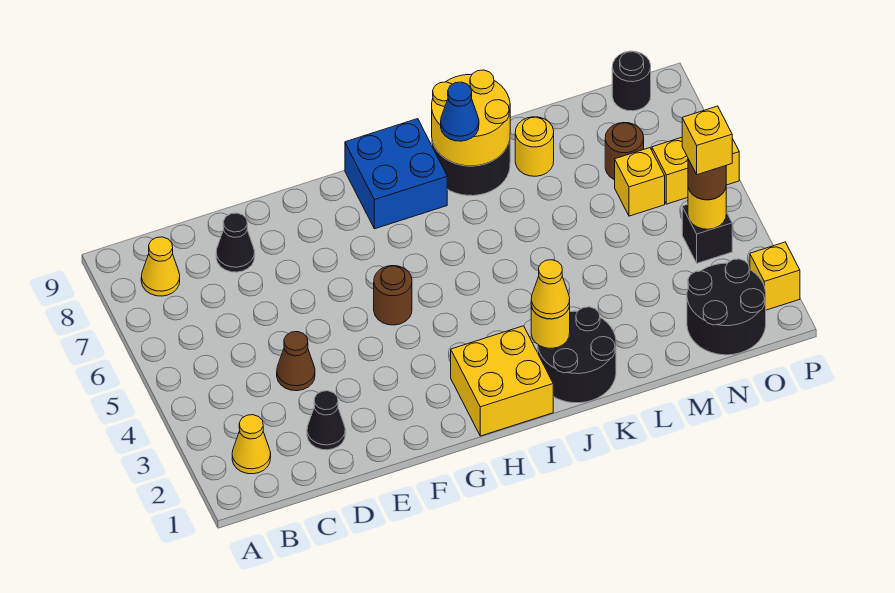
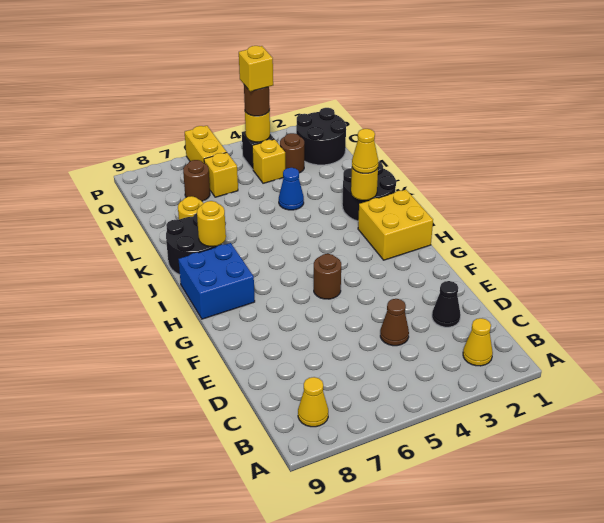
black cone D8 level 1 -> none
yellow round brick J8:K9 level 2 -> yellow round brick J8 level 2
blue cone J8 level 3 -> blue cone L4 level 1
none -> brown round brick N3 level 1
black round brick O9 level 1 -> none
yellow brick P2 level 1 -> yellow brick N4 level 1

